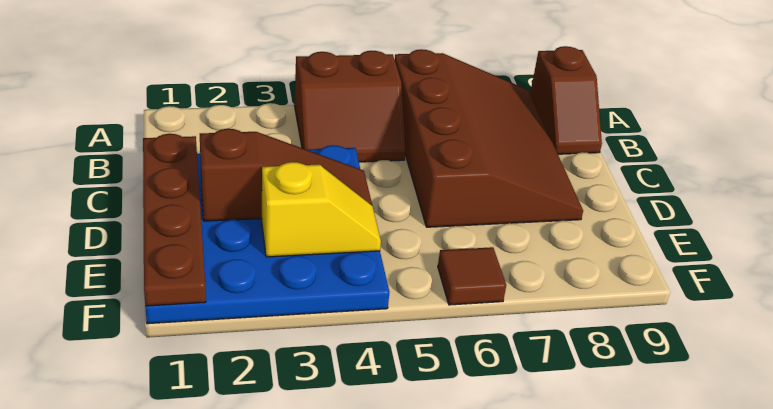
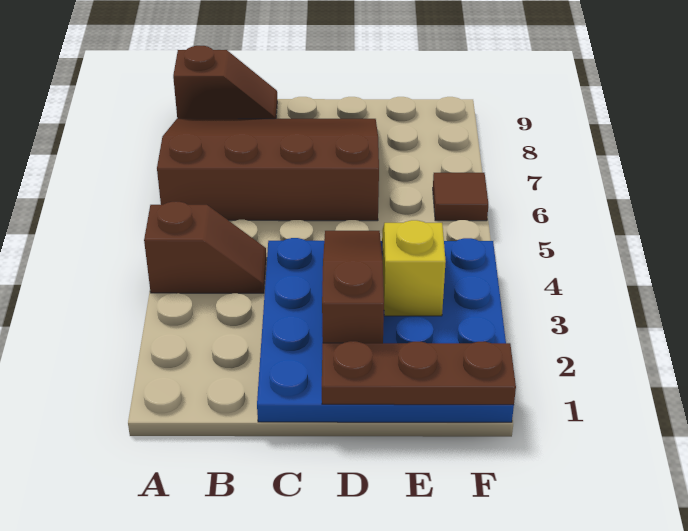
brown slope A4:B5 level 1 top A -> brown slope A4:B4 level 1 top A
brown plate C1:F1 level 2 -> brown plate D1:F1 level 2

